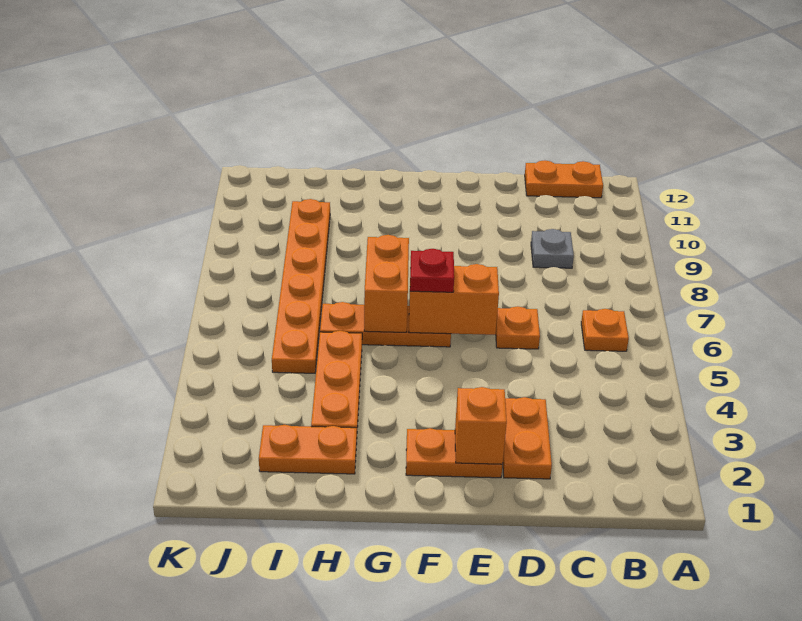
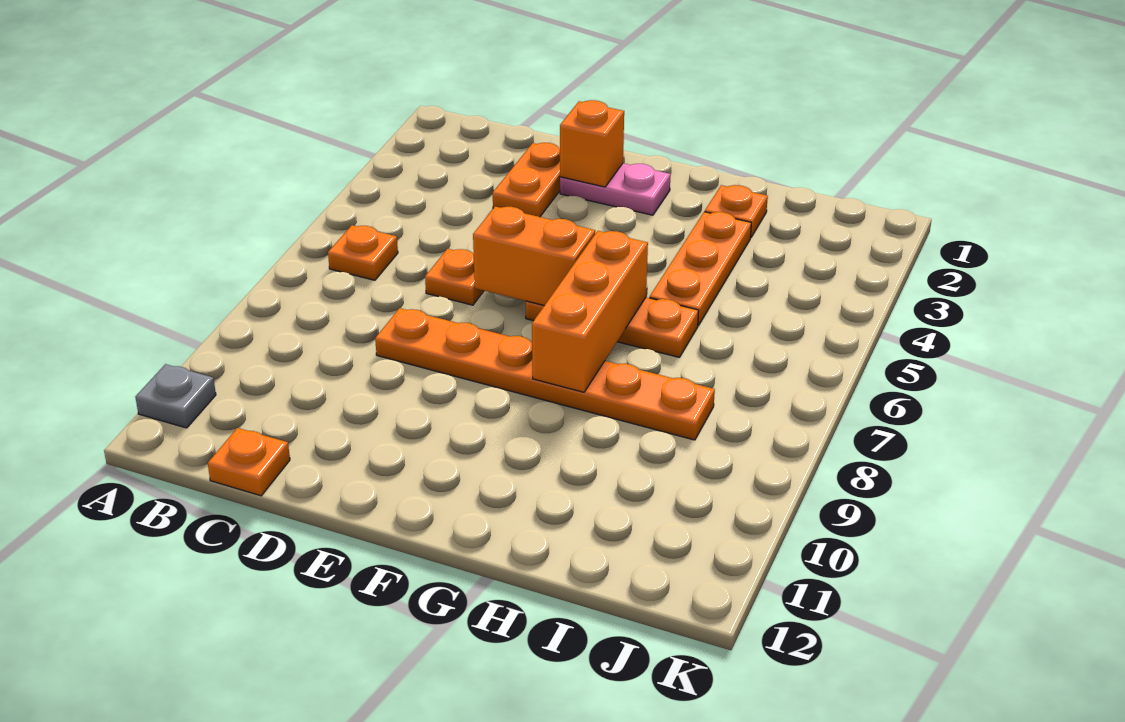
orange plate B12:C12 level 1 -> orange plate C12 level 1
grey plate C9 level 1 -> grey plate A11 level 1
orange plate E2:F2 level 1 -> pink plate E2:F2 level 1
red plate F6 level 3 -> none
orange brick G6:G7 level 2 -> orange brick G6:G8 level 2
orange plate H2:I2 level 1 -> orange plate H2 level 1
orange plate I5:I10 level 1 -> orange plate D8:I8 level 1

